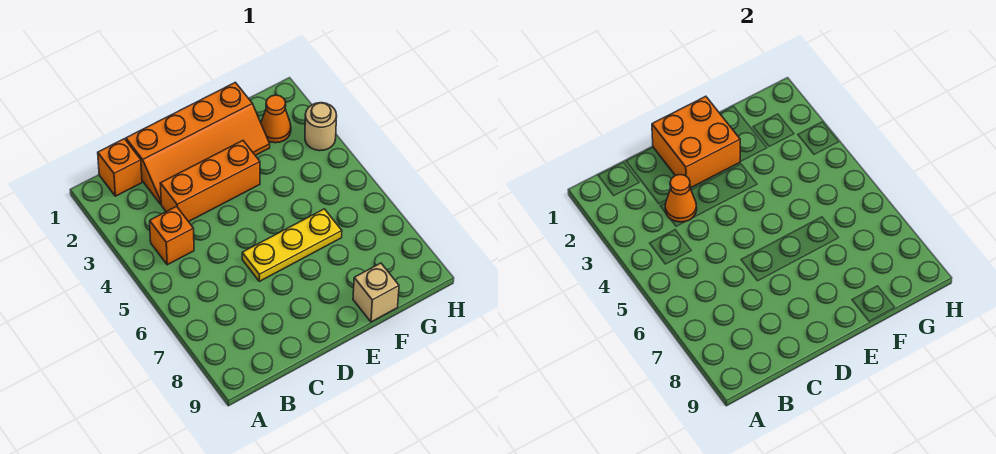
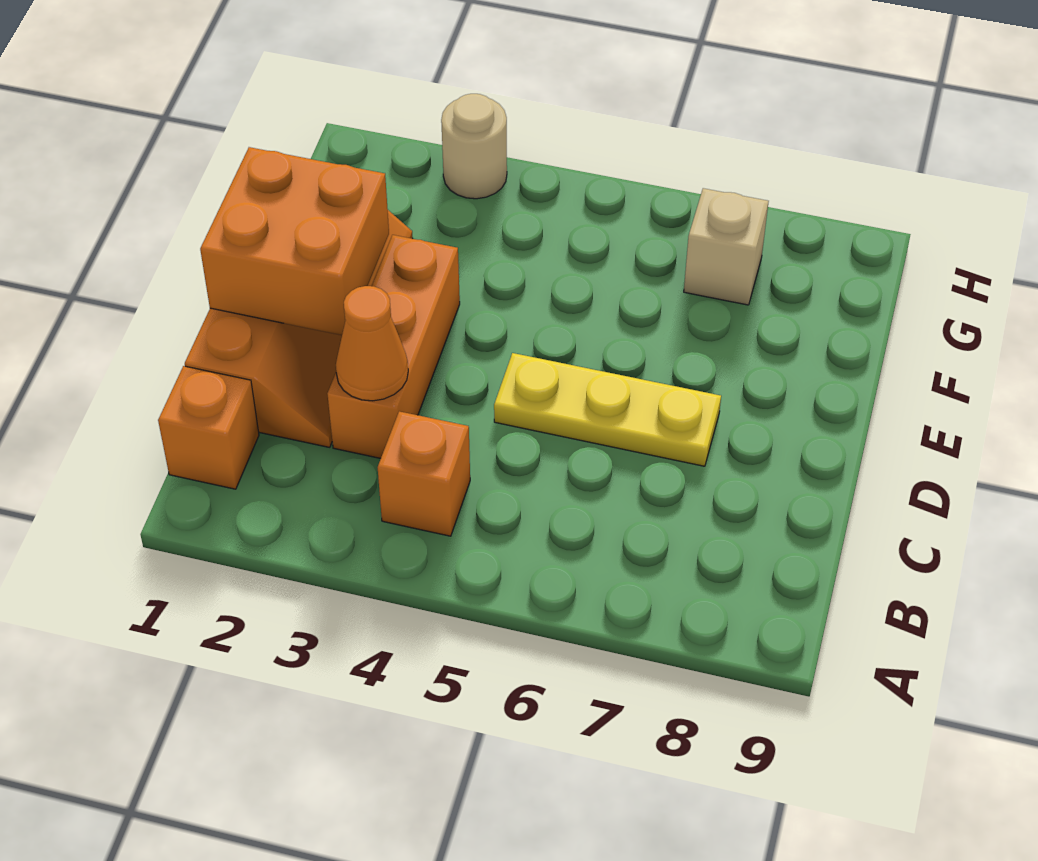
yellow plate D6:F6 level 1 -> yellow plate D5:D7 level 1
tan brick F9 level 1 -> tan brick G7 level 1
orange cone G2 level 1 -> none

